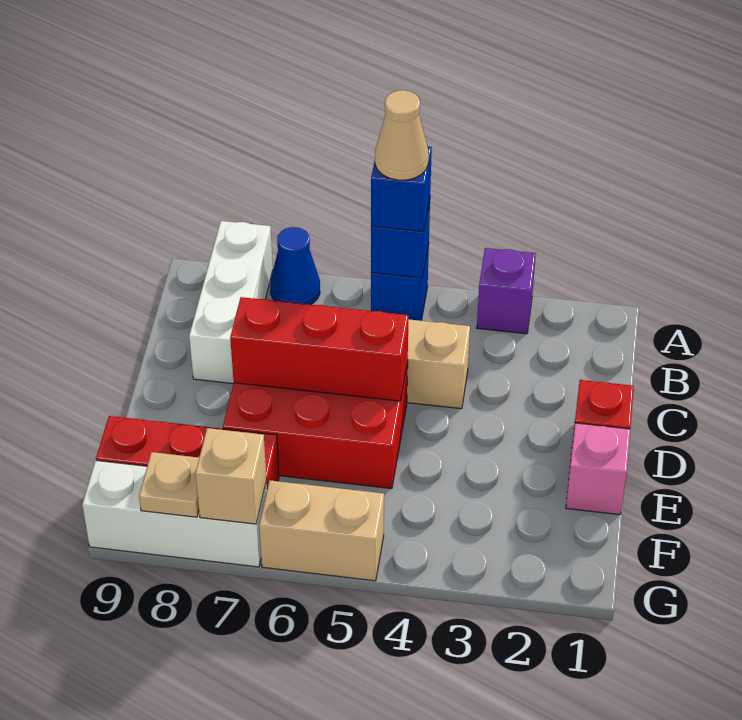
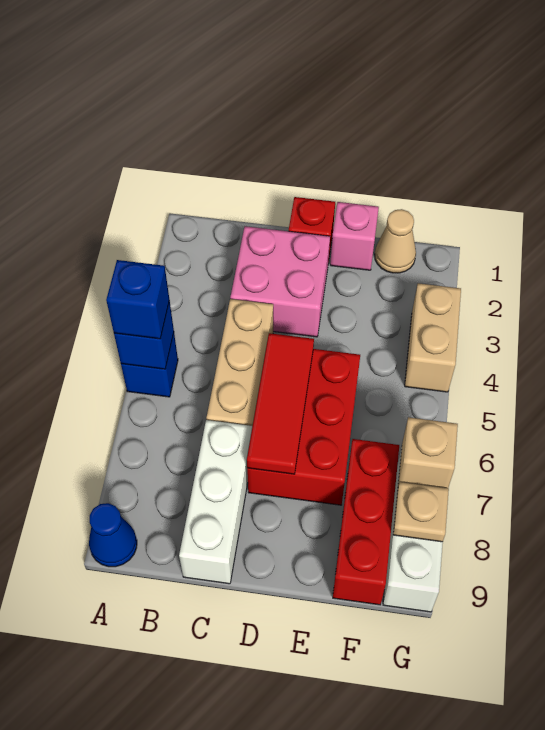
purple brick A3 level 1 -> none
tan cone A5 level 4 -> tan cone F1 level 1
blue cone A7 level 1 -> blue cone A9 level 1
white brick A8:C8 level 1 -> white brick C7:C9 level 1
none -> pink brick C2:D3 level 1
red brick D5:D7 level 2 -> red tile D5:D7 level 2
tan brick G5:G6 level 1 -> tan brick G3:G4 level 1

